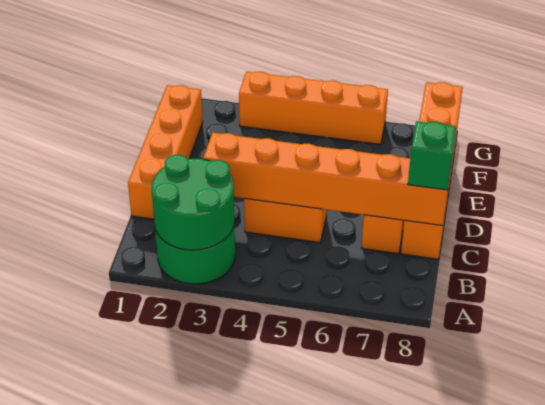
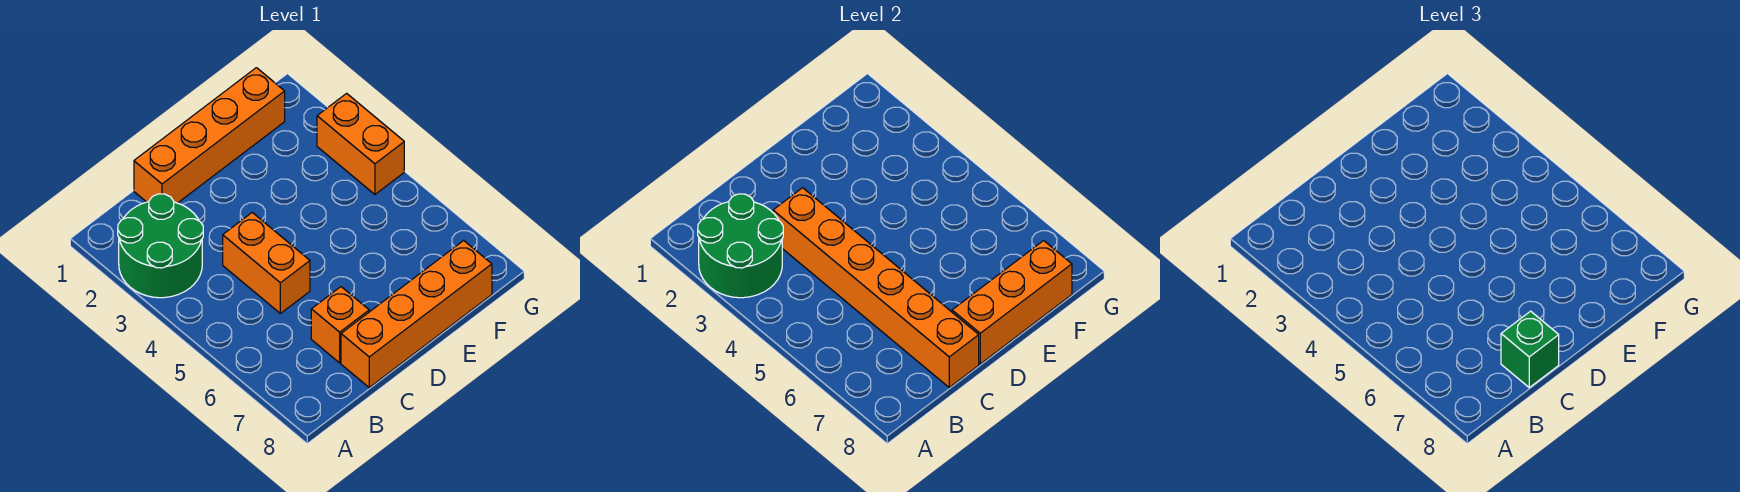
orange brick G3:G6 level 1 -> orange brick G3:G4 level 1

